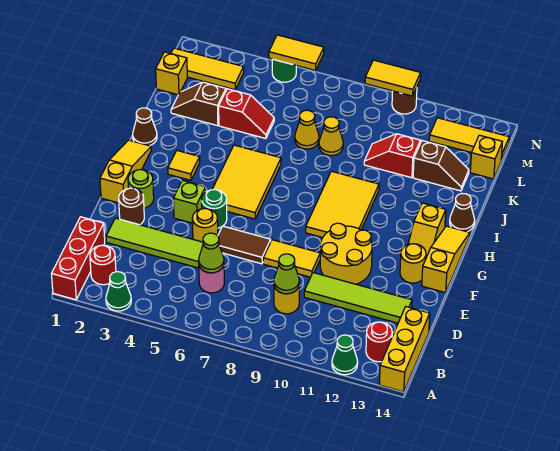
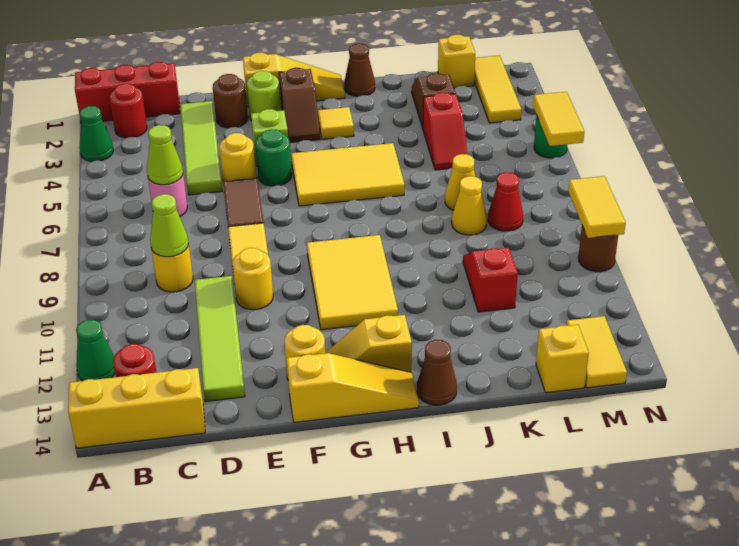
yellow round brick E10:F11 level 1 -> yellow round brick E10 level 1
yellow tile G9:I10 level 1 -> yellow tile G9:H11 level 1
brown slope K12:K13 level 1 top 12 -> brown slope G2:G3 level 1 top 2
none -> red cone L8 level 1
yellow tile M12:M14 level 1 -> yellow tile M13:M14 level 1

